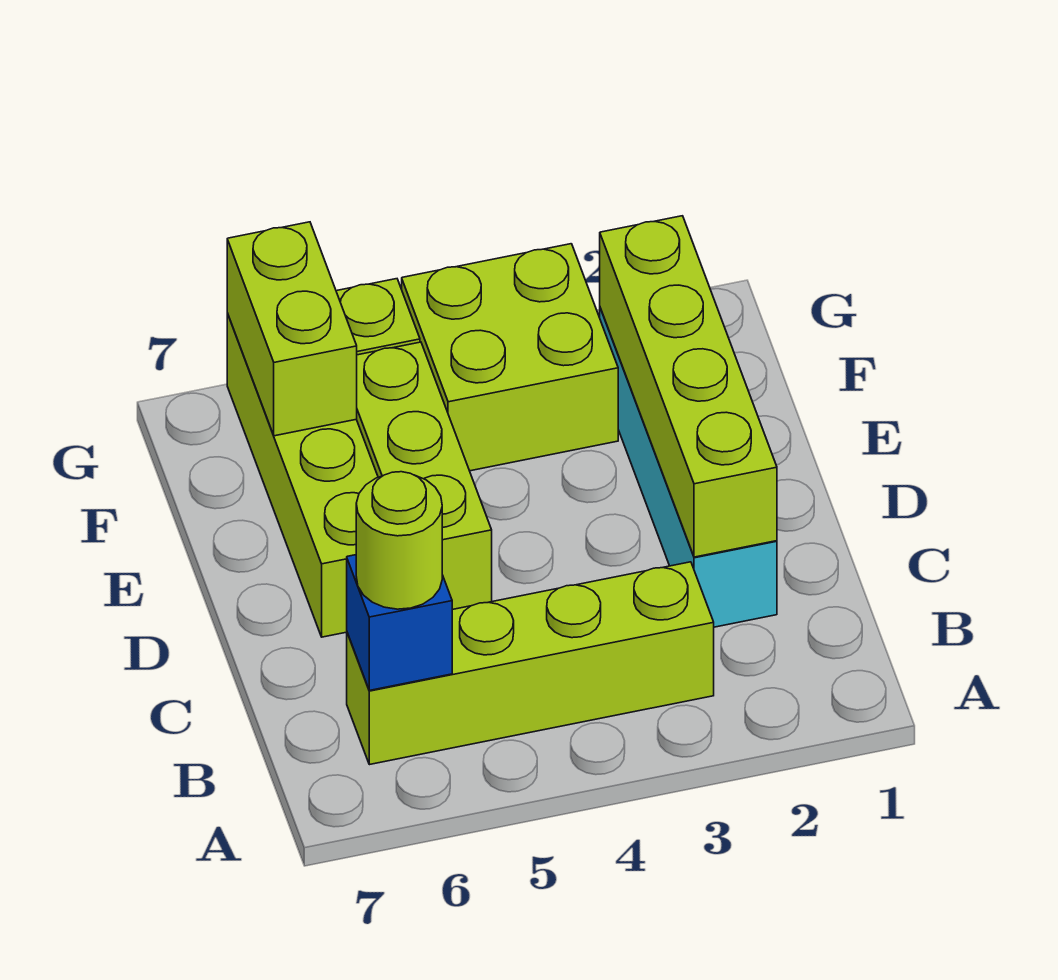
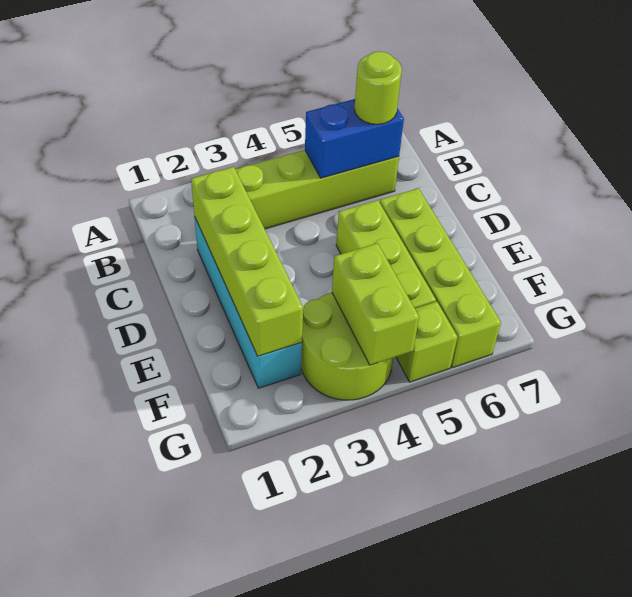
blue brick B6 level 2 -> blue brick B5:B6 level 2
lime brick F3:G4 level 1 -> lime round brick F3:G4 level 1
lime brick F6:G6 level 2 -> lime brick F4:G4 level 2

